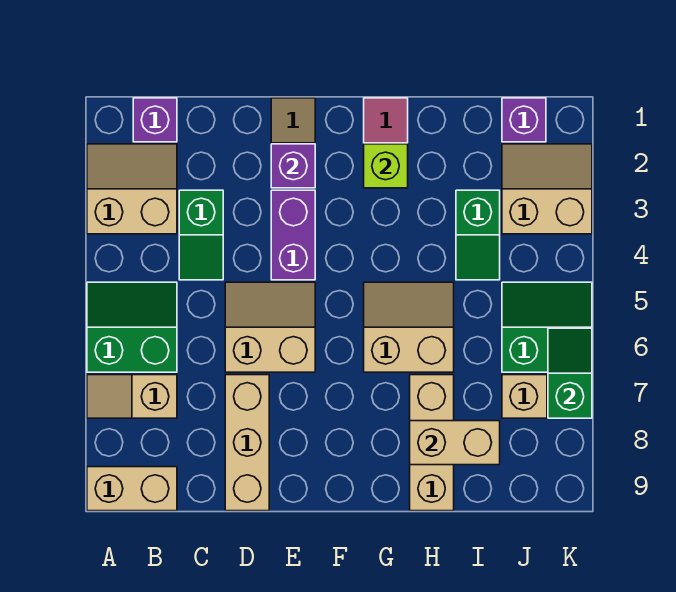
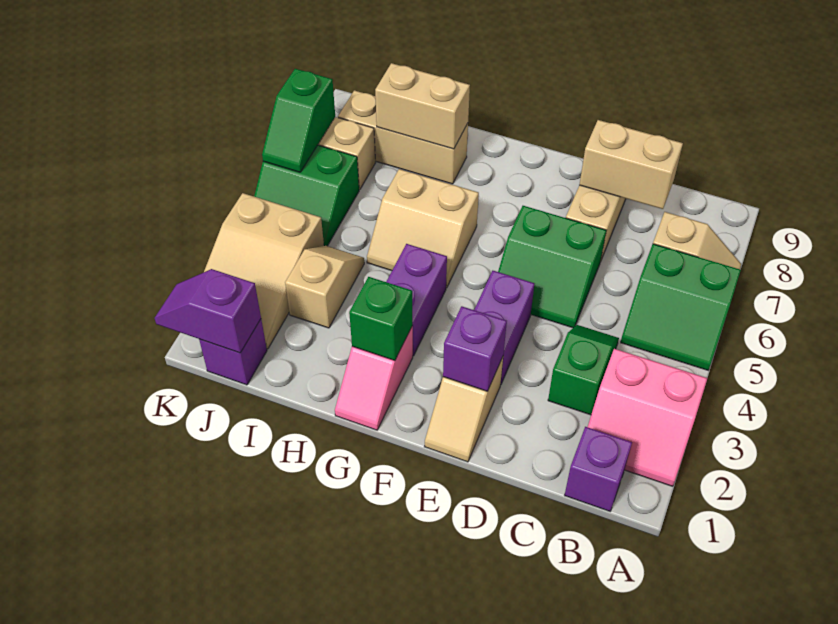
tan slope A2:B3 level 1 top 3 -> pink slope A2:B3 level 1 top 3
tan brick A9:B9 level 1 -> tan brick C8:D8 level 2
tan slope D5:E6 level 1 top 6 -> green slope D5:E6 level 1 top 6
lime brick G2 level 2 -> green brick G2 level 2
none -> purple brick G3:G4 level 1
tan brick H7:H9 level 1 -> tan brick H8:J8 level 1
green slope I3:I4 level 1 top 3 -> tan slope I3:I4 level 1 top 3
none -> purple slope J1:K1 level 2 top J
tan slope J2:K3 level 1 top 3 -> tan slope J2:K4 level 1 top 4

